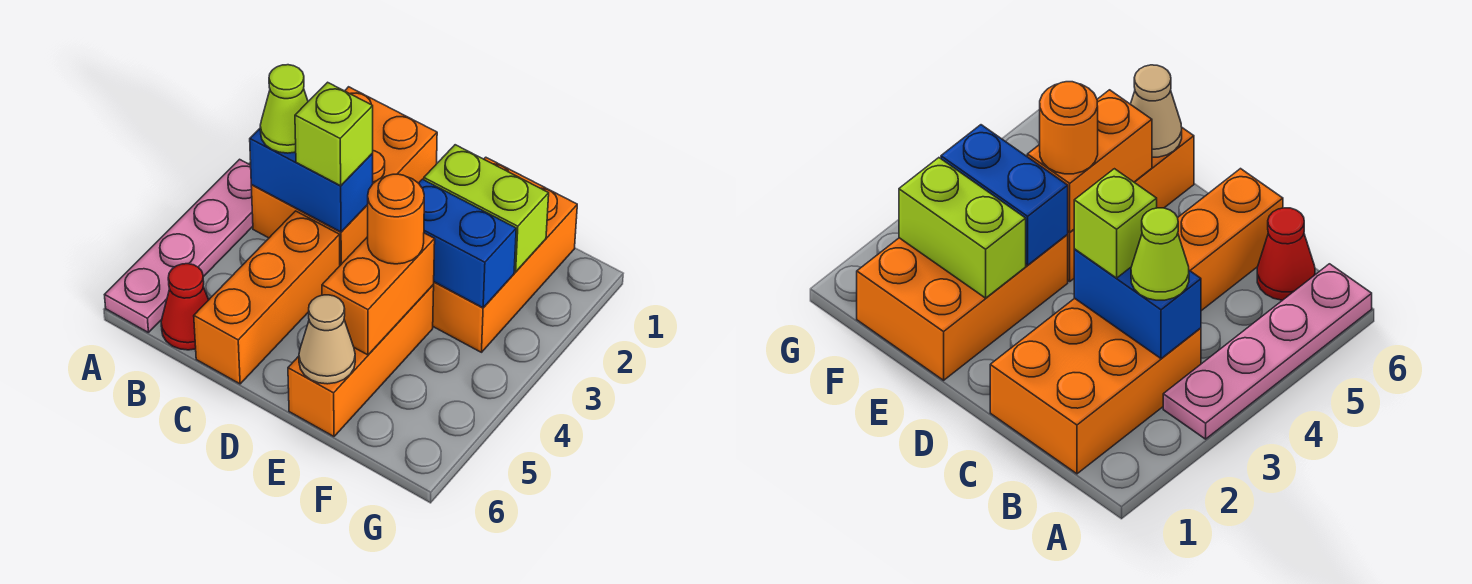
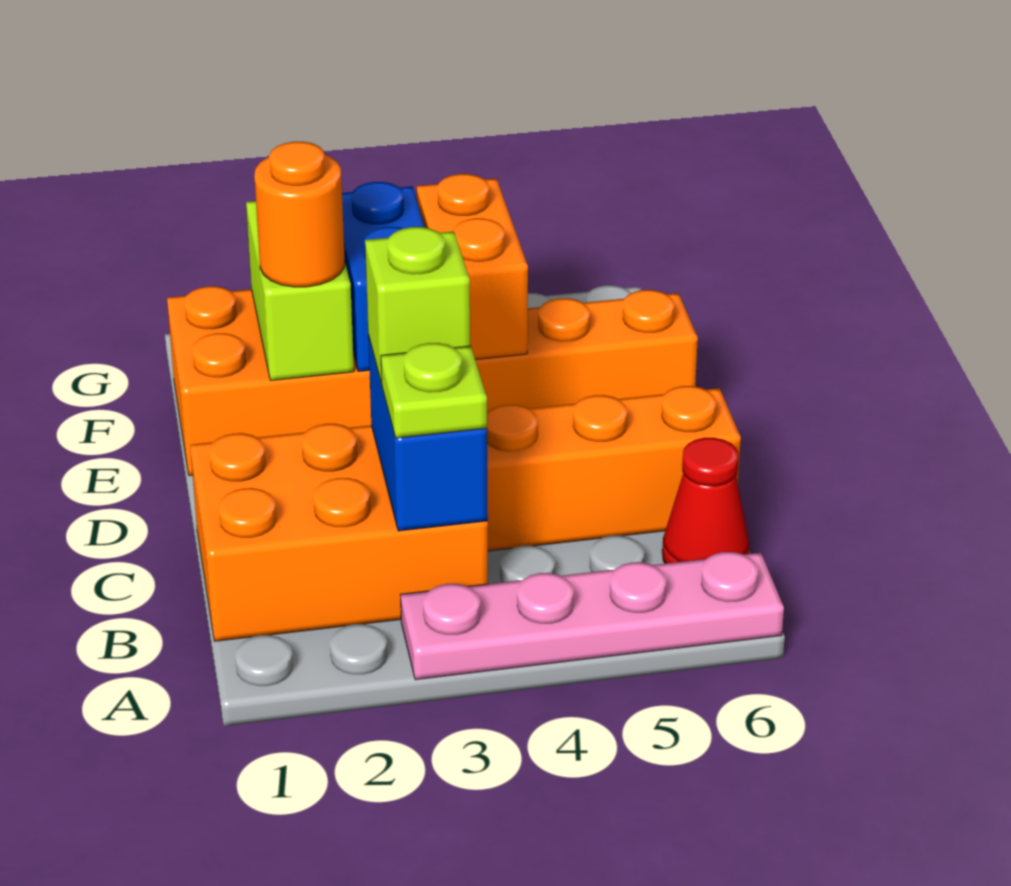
lime cone B3 level 3 -> lime plate B3 level 3
orange brick E4:E5 level 2 -> orange brick E4:F4 level 2
orange round brick E4 level 3 -> orange round brick E2 level 3
tan cone E6 level 2 -> none

